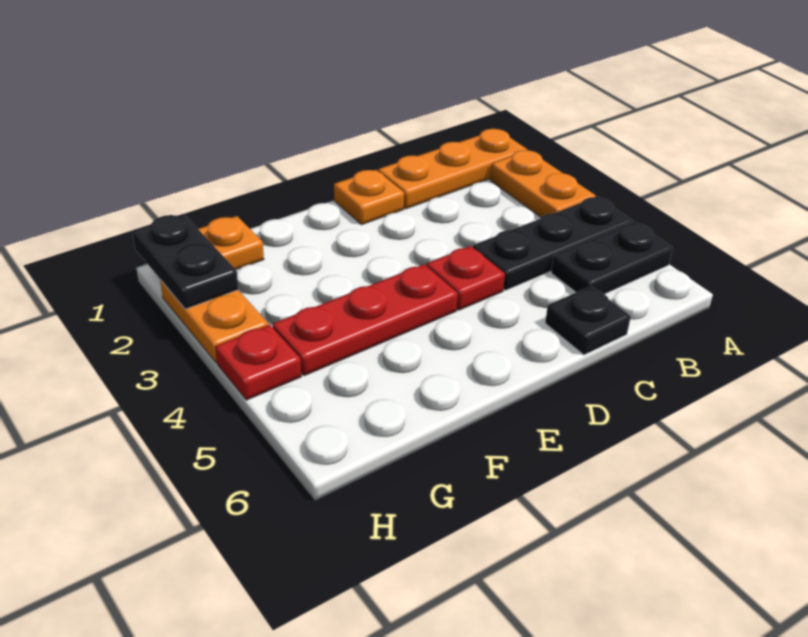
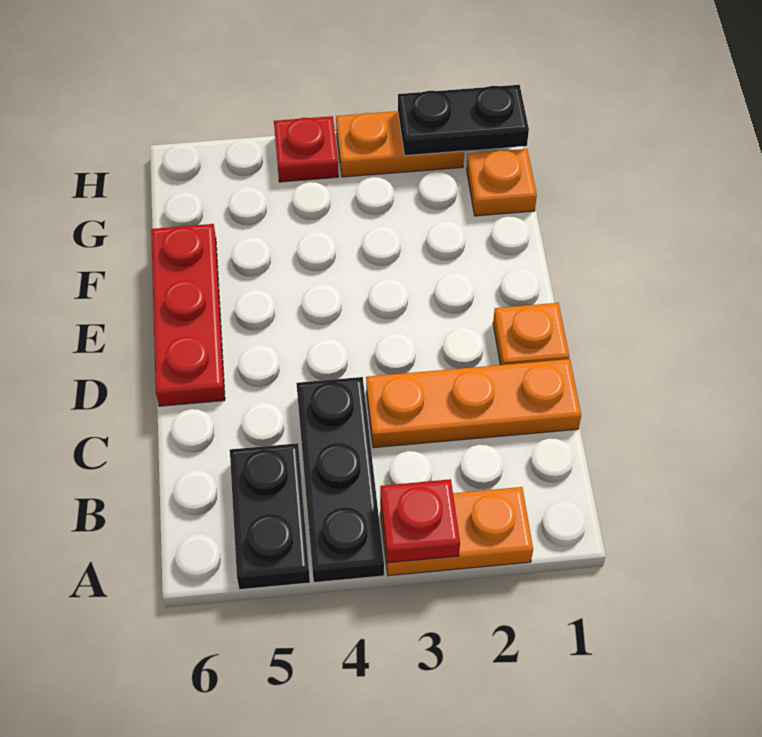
orange plate A1:C1 level 1 -> orange plate C1:C3 level 1
black plate C6 level 1 -> none
red plate D4 level 1 -> red plate A3 level 2
red plate E4:G4 level 1 -> red plate D6:F6 level 1

